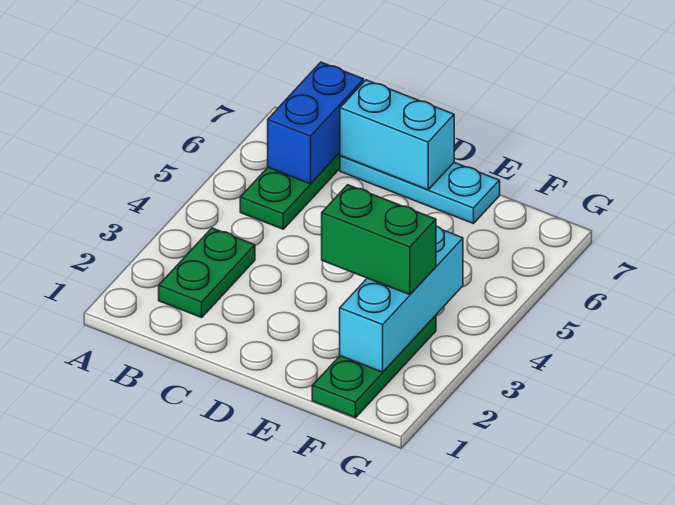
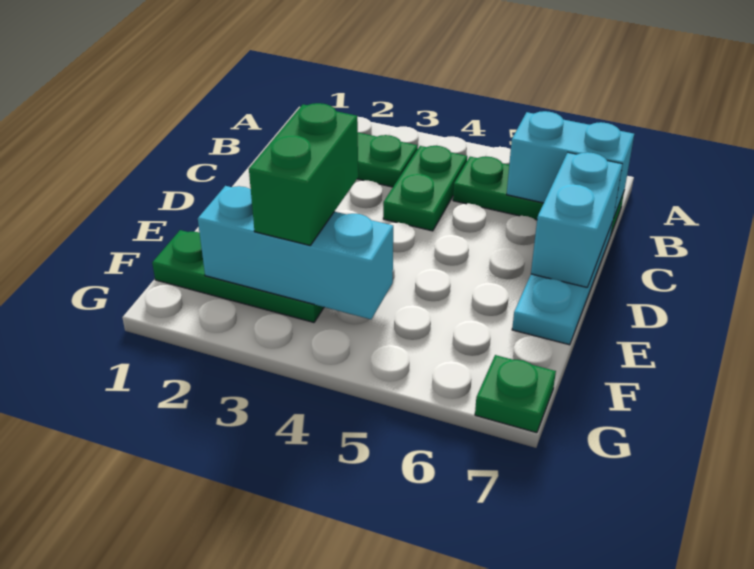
none -> green plate B4:C4 level 1
blue brick B6:B7 level 2 -> cyan brick B6:B7 level 2
none -> green plate G7 level 1

